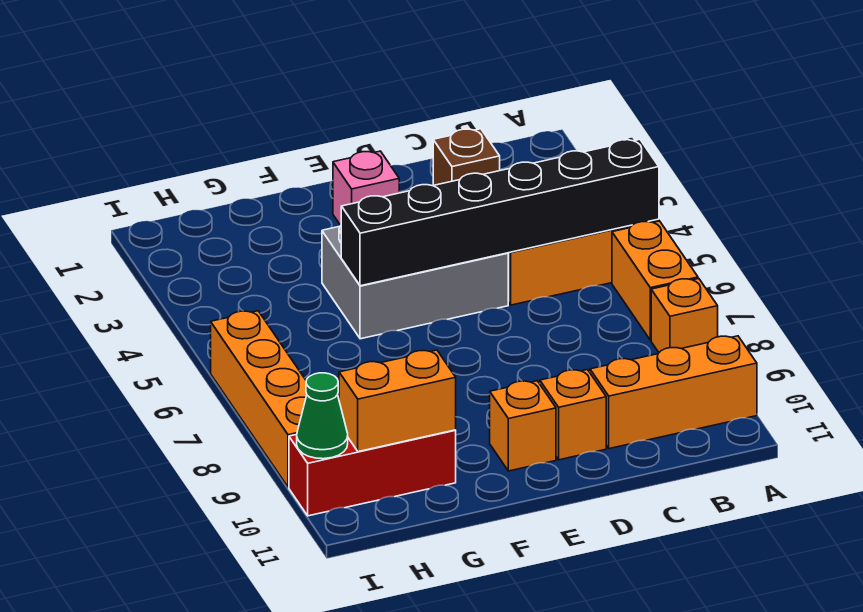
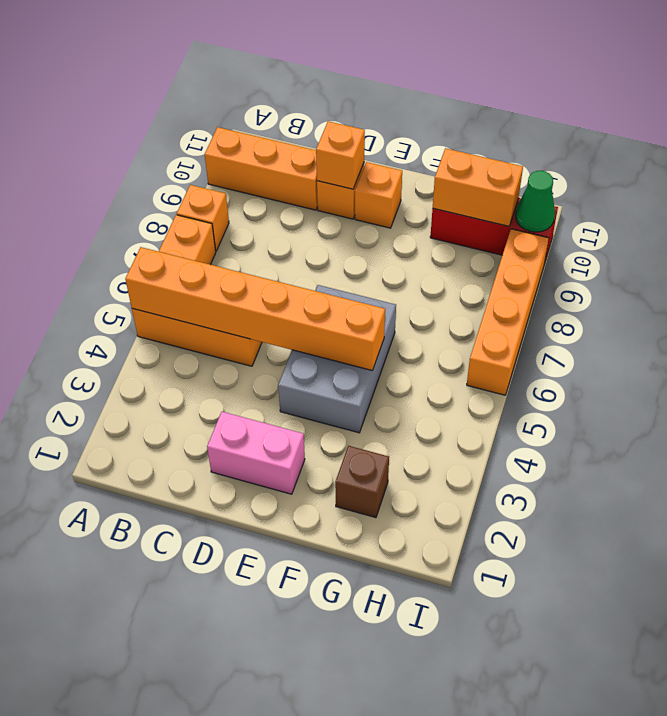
black brick A5:F5 level 2 -> orange brick A5:F5 level 2
brown brick C2 level 1 -> brown brick G2 level 1
grey brick D4:F5 level 1 -> grey brick E4:F6 level 1
none -> orange brick D10 level 2
pink brick E2 level 1 -> pink brick D2:E2 level 1

